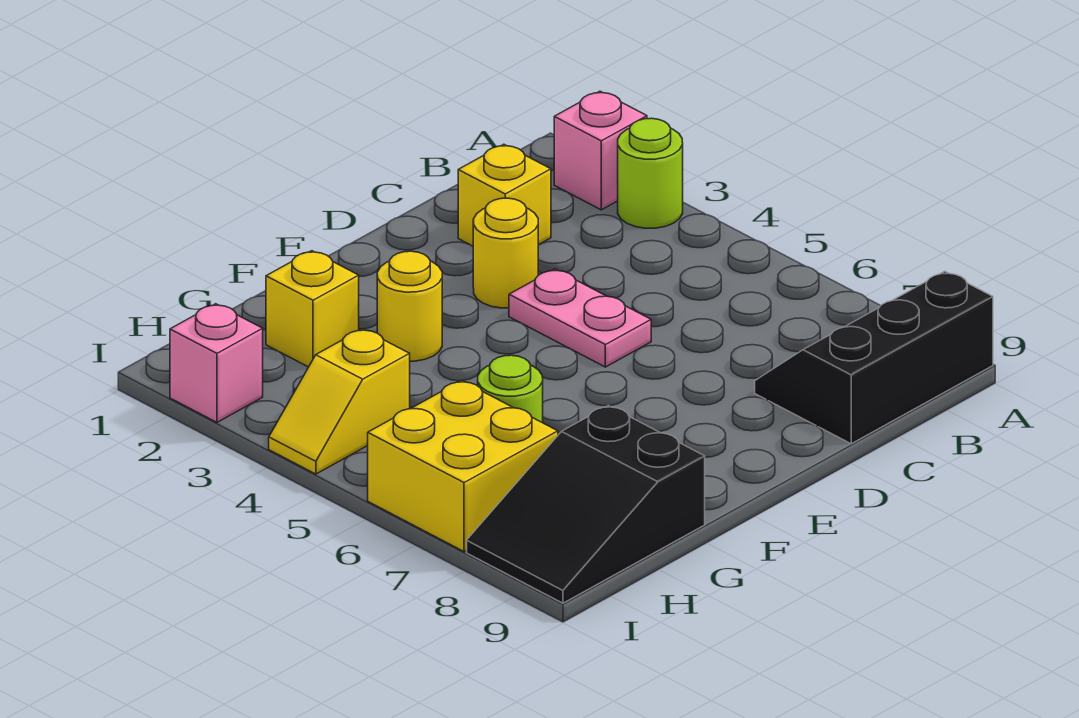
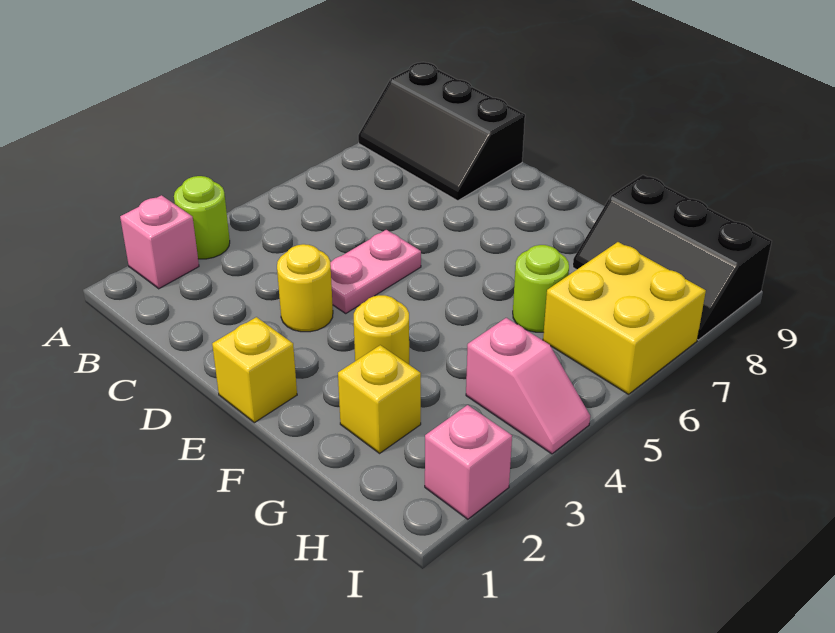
yellow brick C2 level 1 -> yellow brick E1 level 1
black slope G8:I9 level 1 top G -> black slope G8:I9 level 1 top 9
yellow slope H4:I4 level 1 top H -> pink slope H4:I4 level 1 top H

